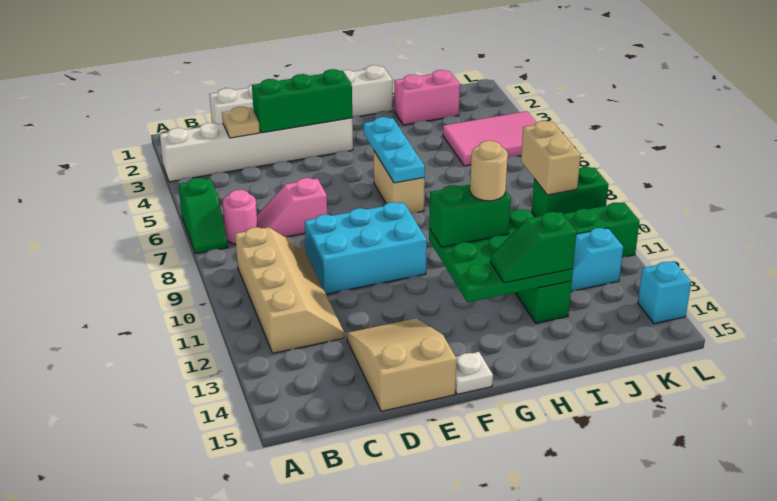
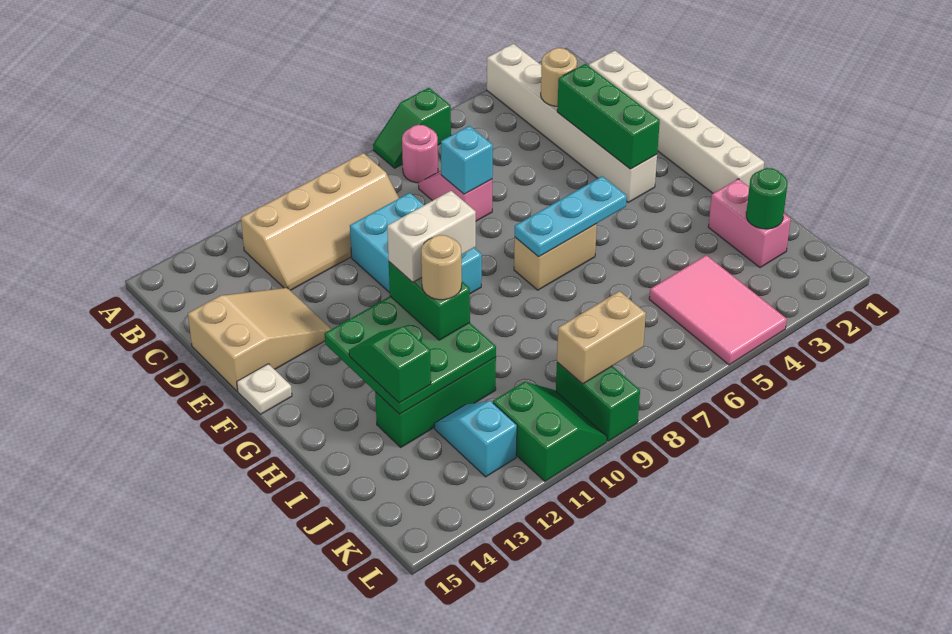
tan plate C3 level 2 -> tan round brick C3 level 2
none -> white brick G10:G11 level 4
none -> green round brick J2 level 2
cyan brick L14 level 1 -> cyan brick D7 level 2

